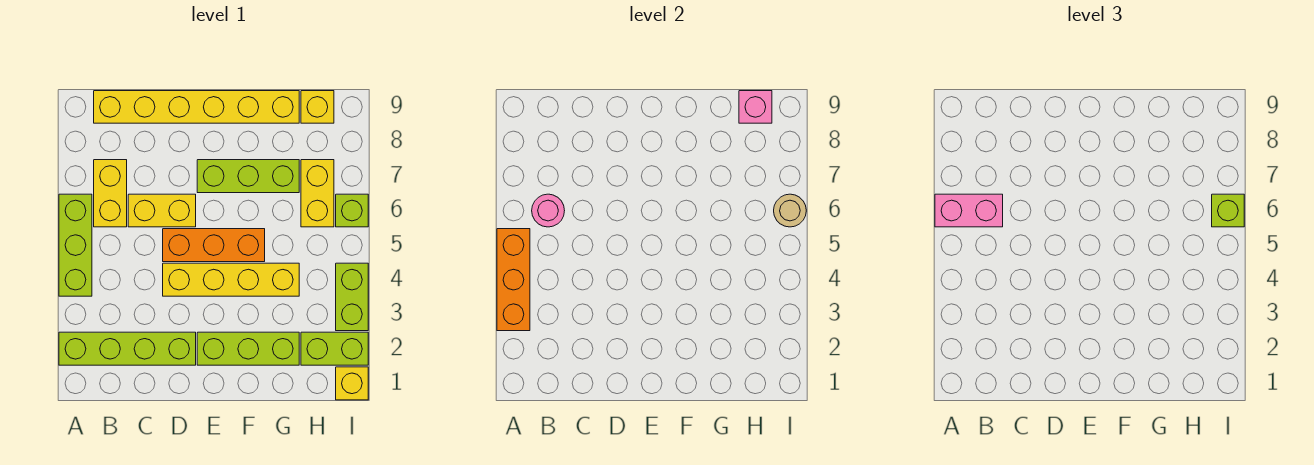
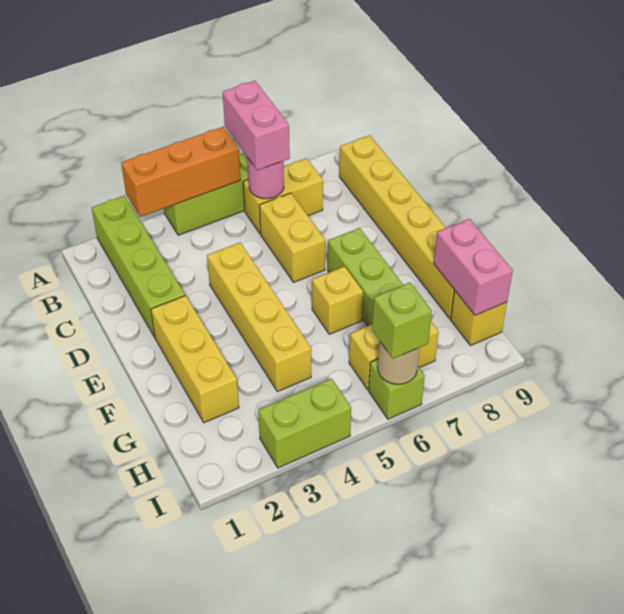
orange brick D5:F5 level 1 -> none
lime brick E2:G2 level 1 -> yellow brick E2:G2 level 1
lime brick H2:I2 level 1 -> none
pink brick H9 level 2 -> pink brick G9:H9 level 2
yellow brick I1 level 1 -> yellow brick F6 level 1

